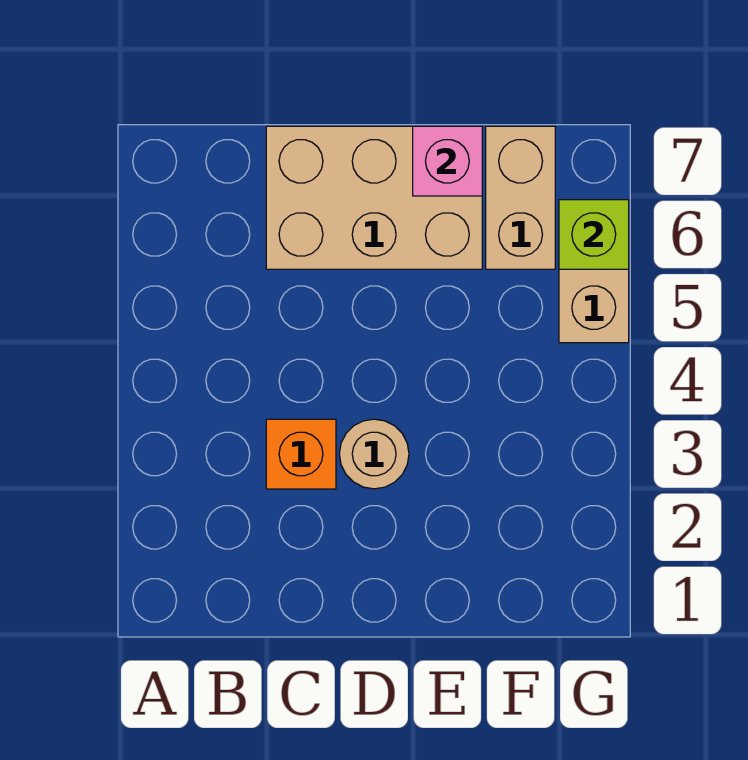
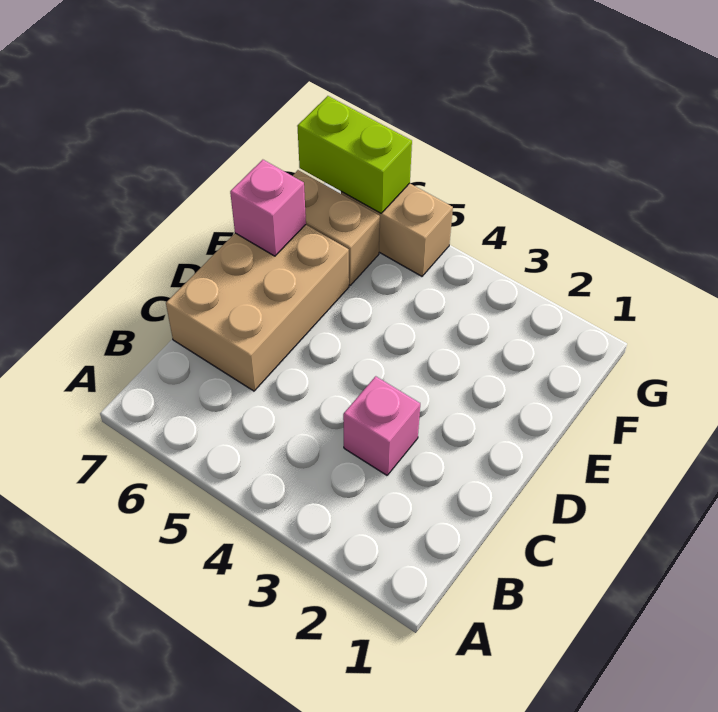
orange brick C3 level 1 -> pink brick C3 level 1
tan round brick D3 level 1 -> none
lime brick G6 level 2 -> lime brick G6:G7 level 2

